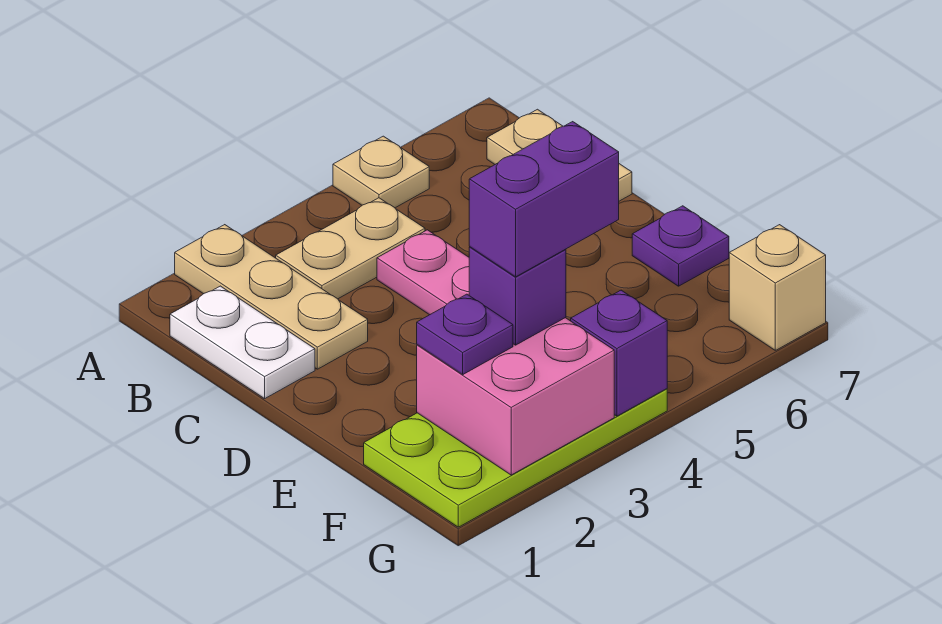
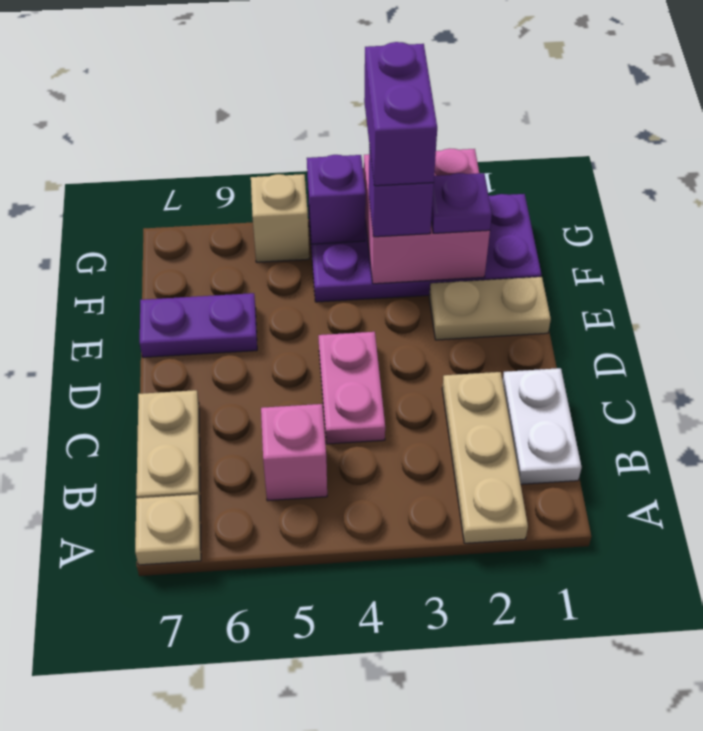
tan plate A5 level 1 -> tan plate A7 level 1
tan plate B3:B4 level 1 -> tan plate E1:E2 level 1
none -> pink brick B5 level 1
purple plate E7 level 1 -> purple plate E6:E7 level 1
lime plate F1:G4 level 1 -> purple plate F1:G4 level 1
purple brick F3:F4 level 4 -> purple brick F3:G3 level 4
tan brick G7 level 1 -> tan brick G5 level 1

